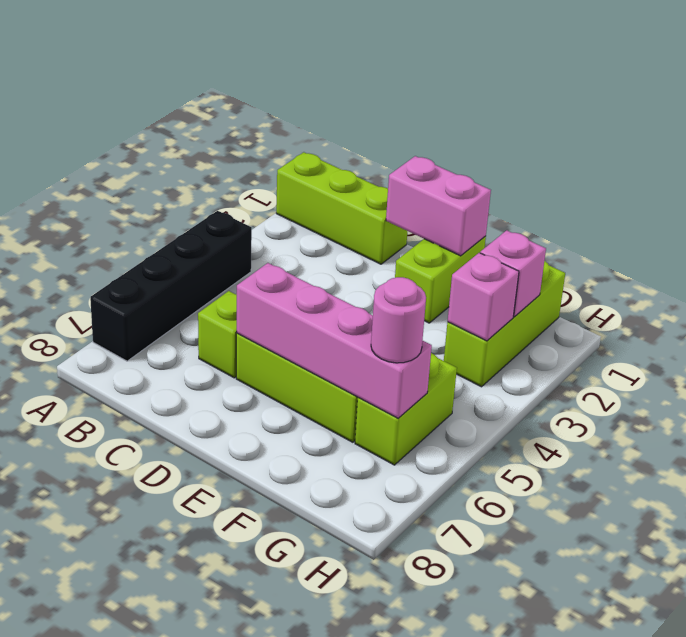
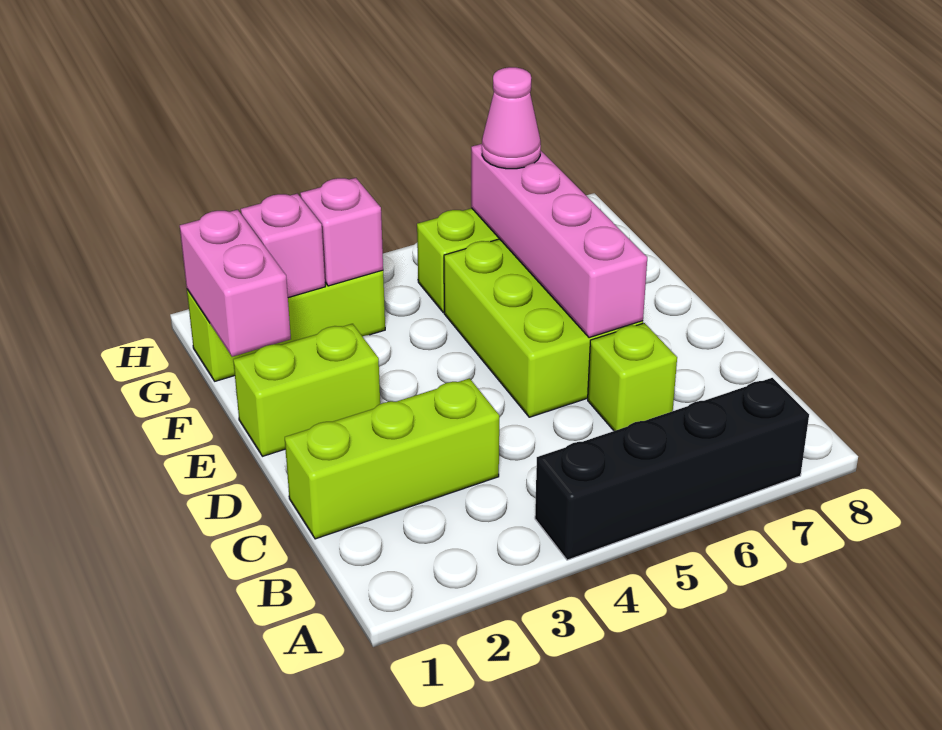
lime brick A1:C1 level 1 -> lime brick C1:C3 level 1
pink brick D1:E1 level 2 -> pink brick F1:G1 level 2
pink round brick G6 level 3 -> pink cone G6 level 3

